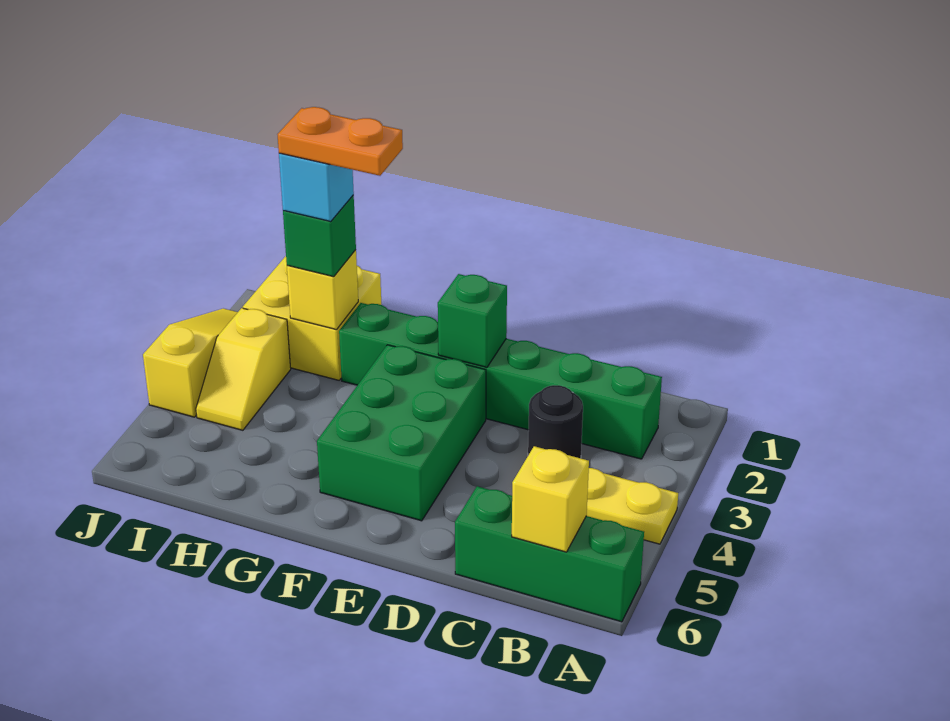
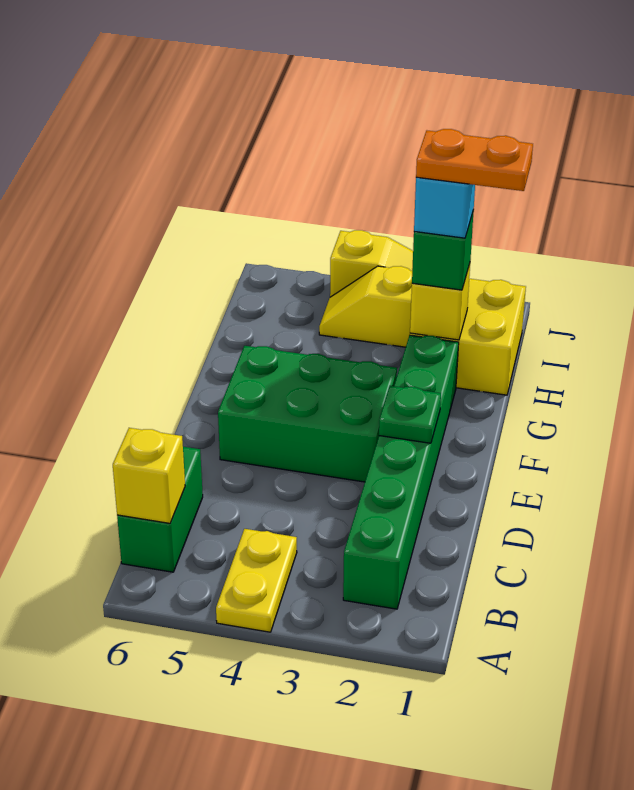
green brick A6:C6 level 1 -> green brick B6:C6 level 1
black round brick C3 level 1 -> none
green brick E2 level 2 -> green plate E2 level 2
orange plate G2:H2 level 5 -> orange plate H1:H2 level 5

